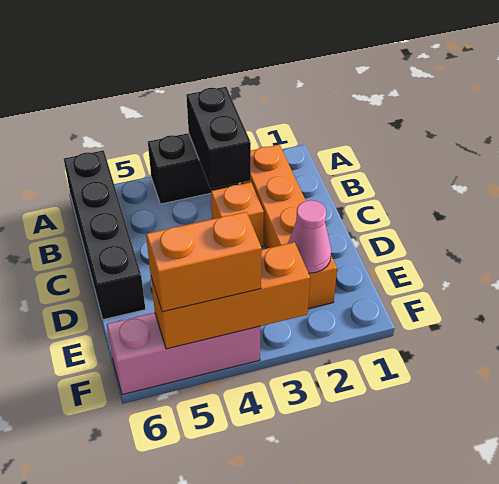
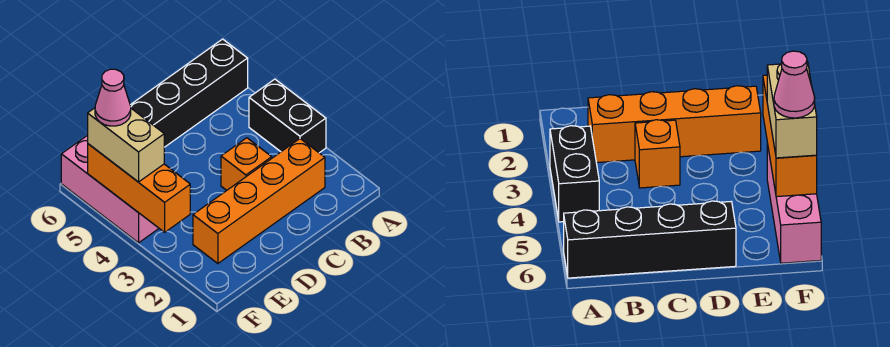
black brick A3:B3 level 2 -> none
pink cone E2 level 2 -> pink cone F5 level 4
orange brick F4:F5 level 3 -> tan brick F4:F5 level 3

